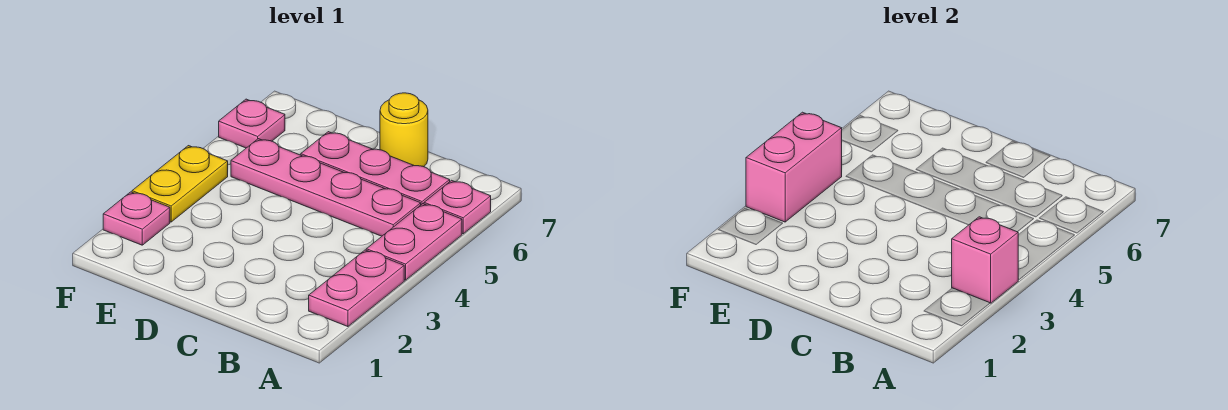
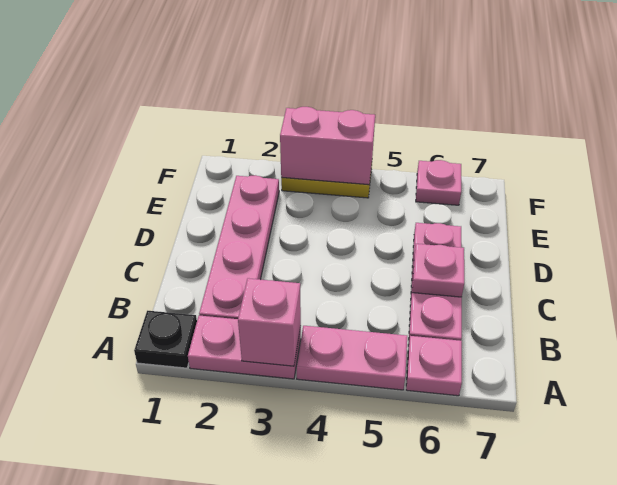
none -> black plate A1 level 1
pink plate B5:E5 level 1 -> pink plate B2:E2 level 1
yellow round brick C7 level 1 -> none
pink plate F2 level 1 -> pink plate C6 level 2

